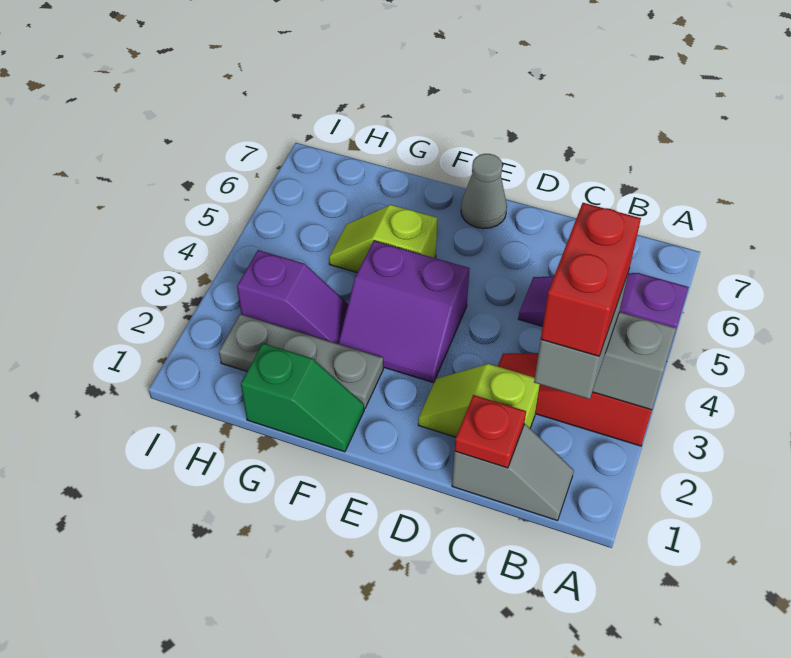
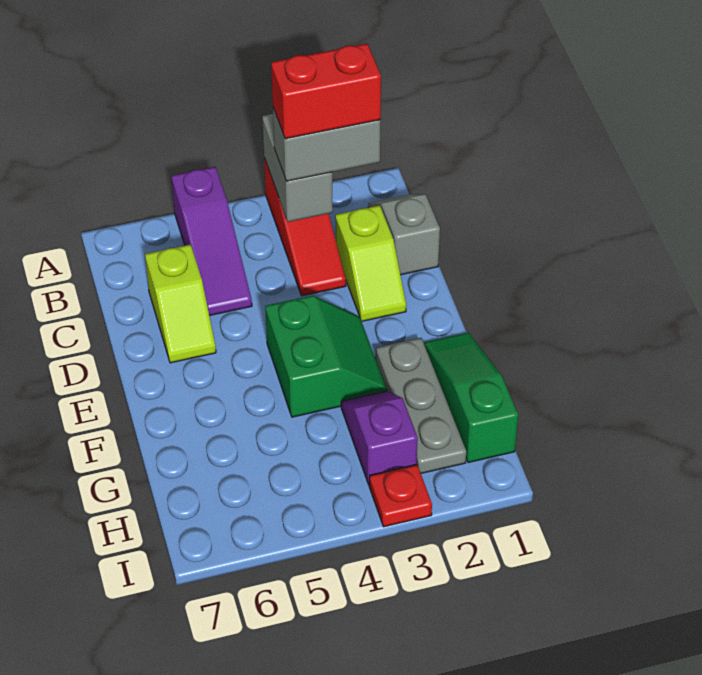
red plate C1 level 2 -> red plate I3 level 1
purple slope E3:F4 level 1 top 4 -> green slope E3:F4 level 1 top 4
grey cone E7 level 1 -> none
green slope F1:G1 level 1 top G -> green slope F1:H1 level 1 top H
lime slope F5:G5 level 1 top F -> lime slope C6:D6 level 1 top C

